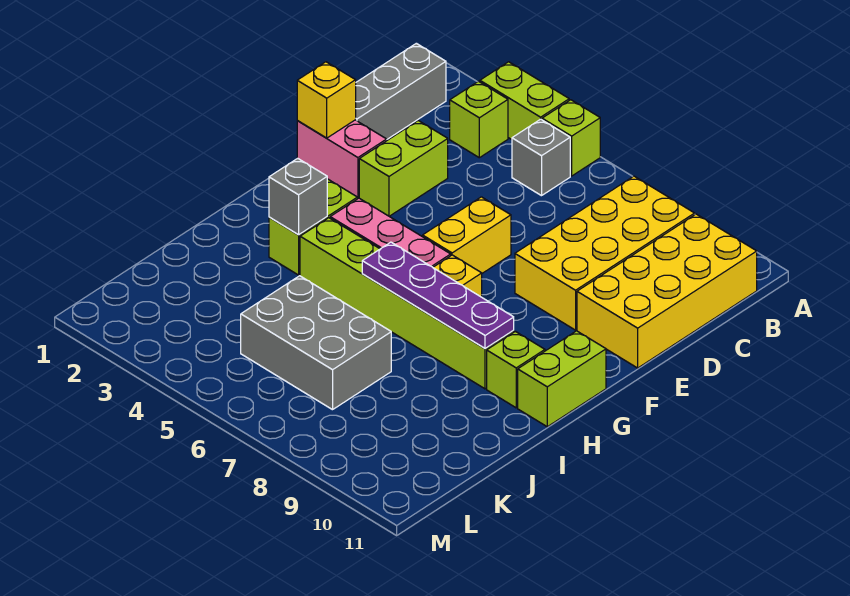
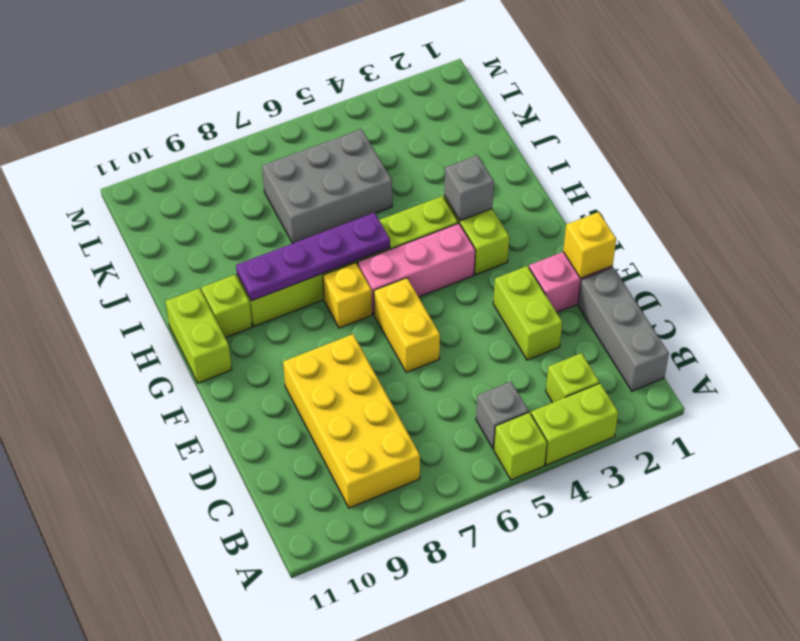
yellow brick B10:E11 level 1 -> none

